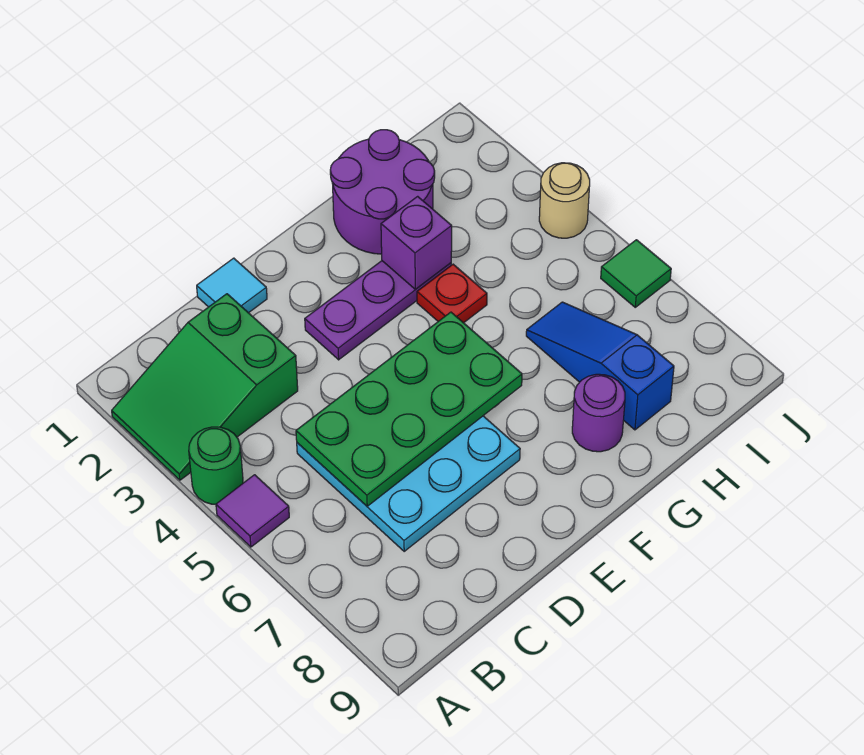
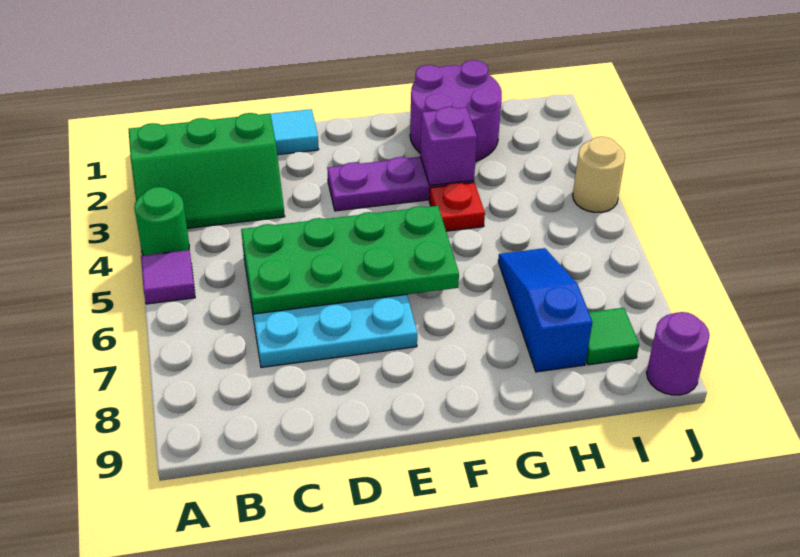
green slope A2:C3 level 1 top C -> green slope A2:C3 level 1 top 2
purple round brick G8 level 1 -> purple round brick J9 level 1
green tile J6 level 1 -> green tile I8 level 1

